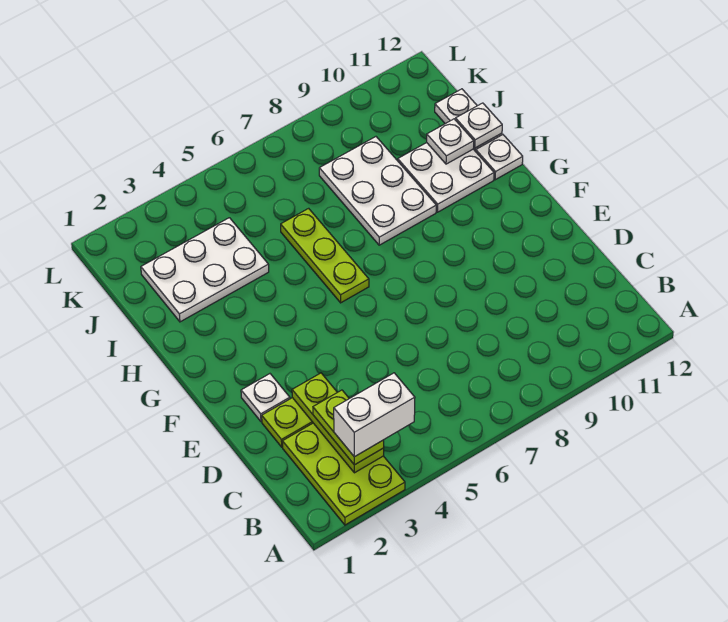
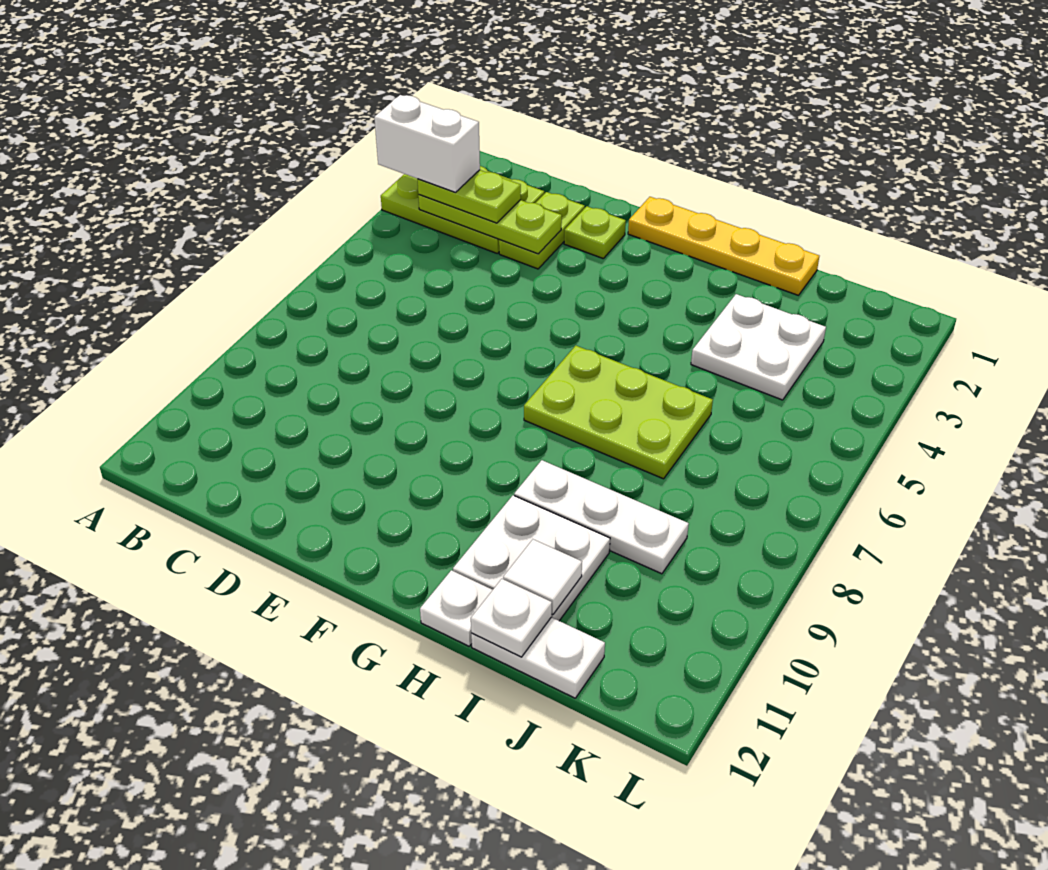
white brick B3:B4 level 4 -> white brick A3:B3 level 4
white plate E2 level 1 -> lime plate E2 level 1
none -> yellow plate F1:I1 level 1
lime plate G6:I6 level 1 -> lime plate G6:I7 level 1
white plate H8:J9 level 1 -> white plate H9:J9 level 1
white plate I2:J4 level 1 -> white plate I3:J4 level 1
white plate I11 level 2 -> white tile I11 level 2

